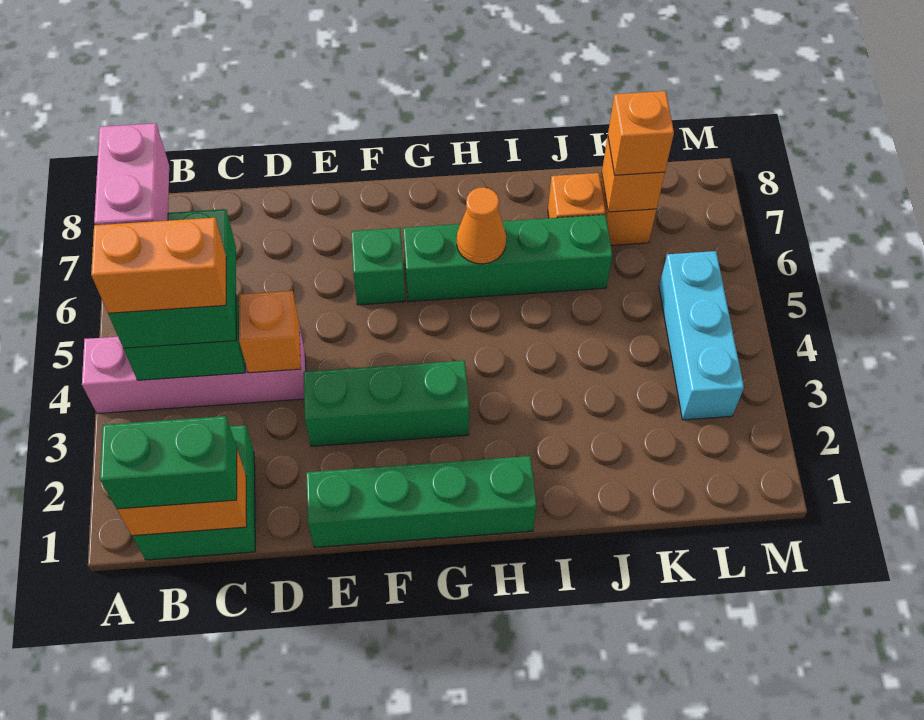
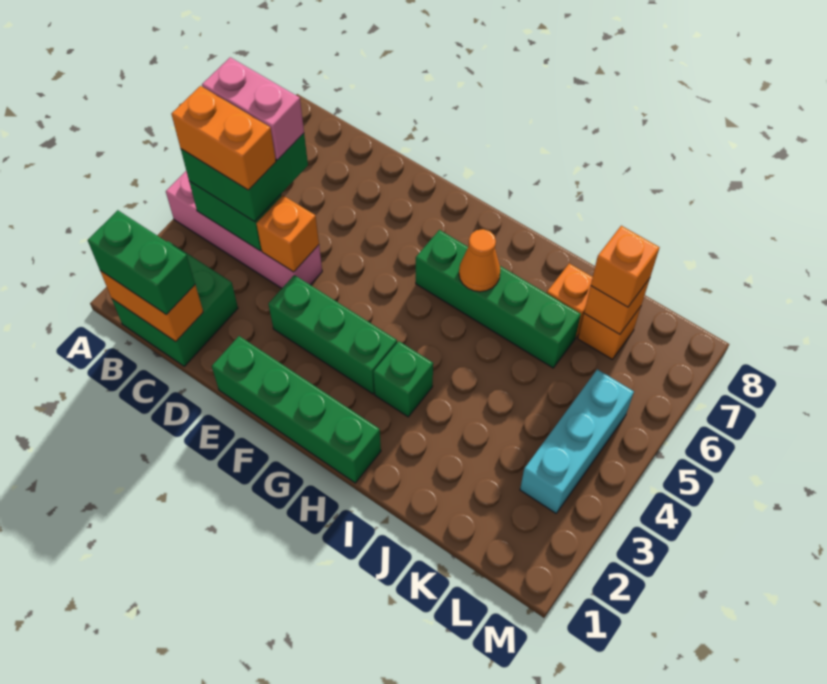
pink brick B5:B6 level 4 -> pink brick B5:C5 level 4
green brick F6 level 1 -> green brick H3 level 1

